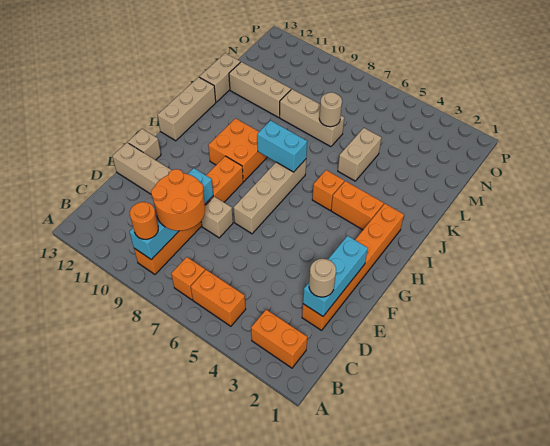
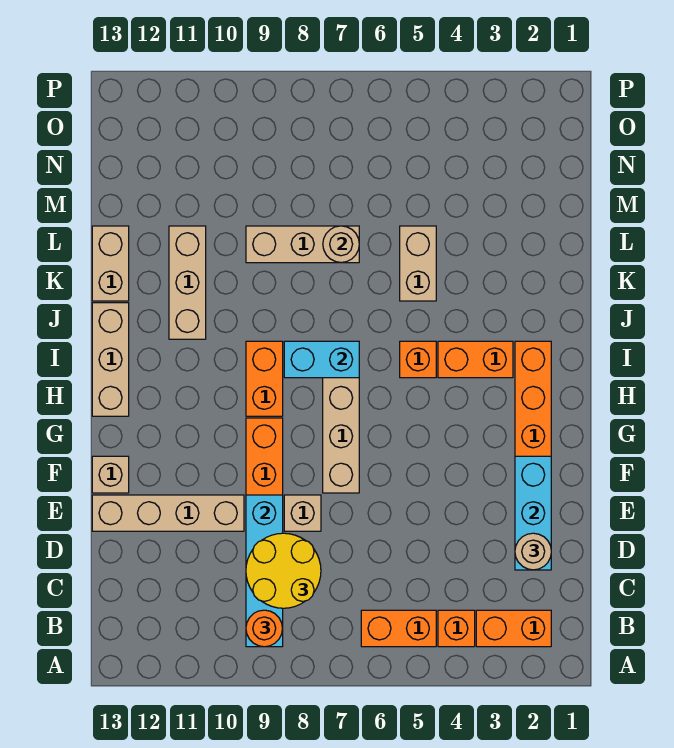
orange brick B7 level 1 -> orange brick B4 level 1
orange round brick C8:D9 level 3 -> yellow round brick C8:D9 level 3
orange brick H9:I10 level 1 -> orange brick H9:I9 level 1
tan brick L10:L12 level 1 -> tan brick J11:L11 level 1

